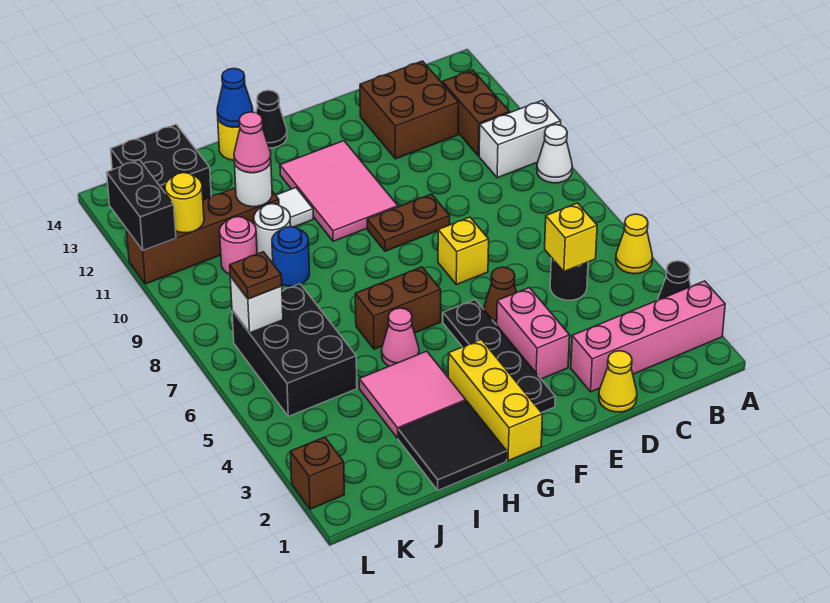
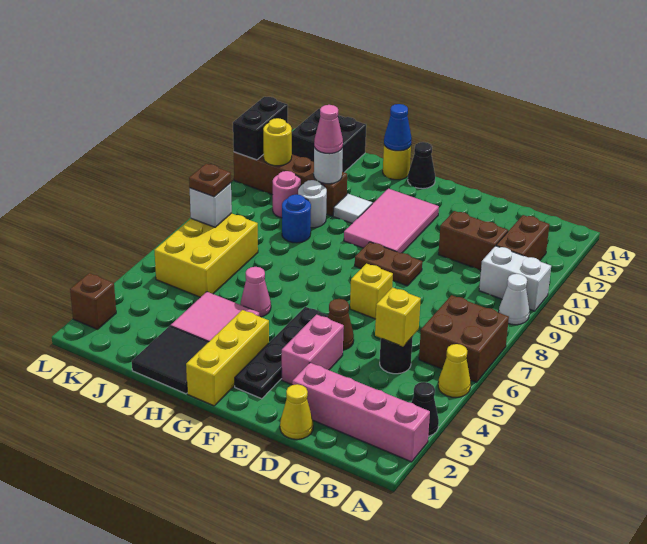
brown brick C12:D13 level 1 -> brown brick A6:B7 level 1
brown brick G6:H6 level 1 -> brown brick C11:D11 level 1
black brick J5:K7 level 1 -> yellow brick J5:K7 level 1

